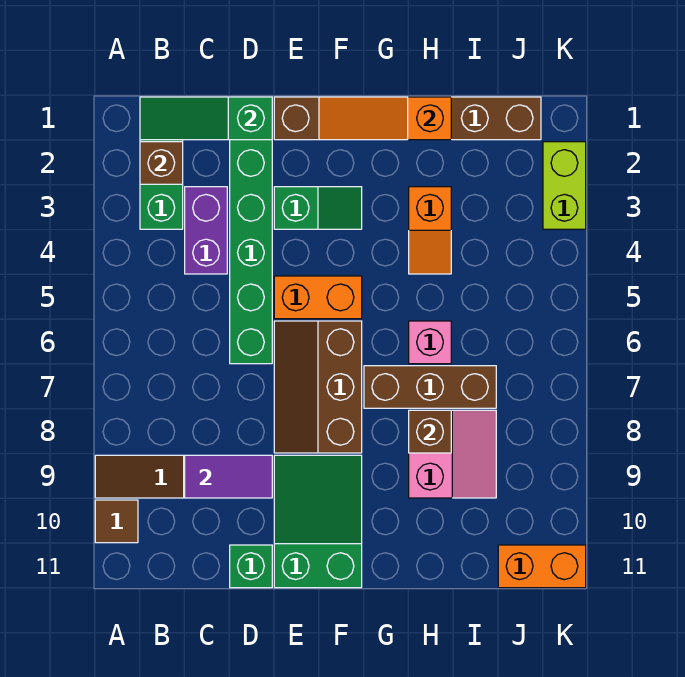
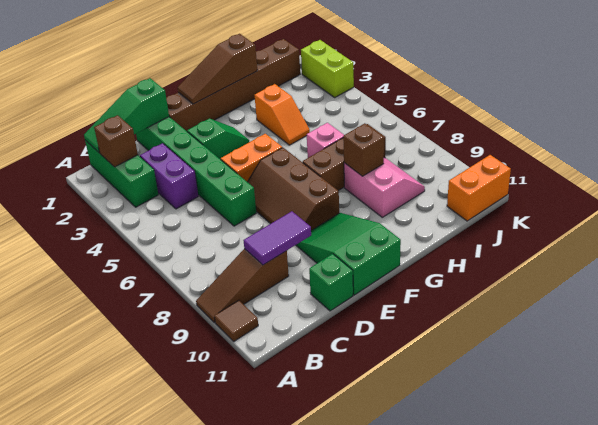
orange slope F1:H1 level 2 top H -> brown slope F1:H1 level 2 top H

